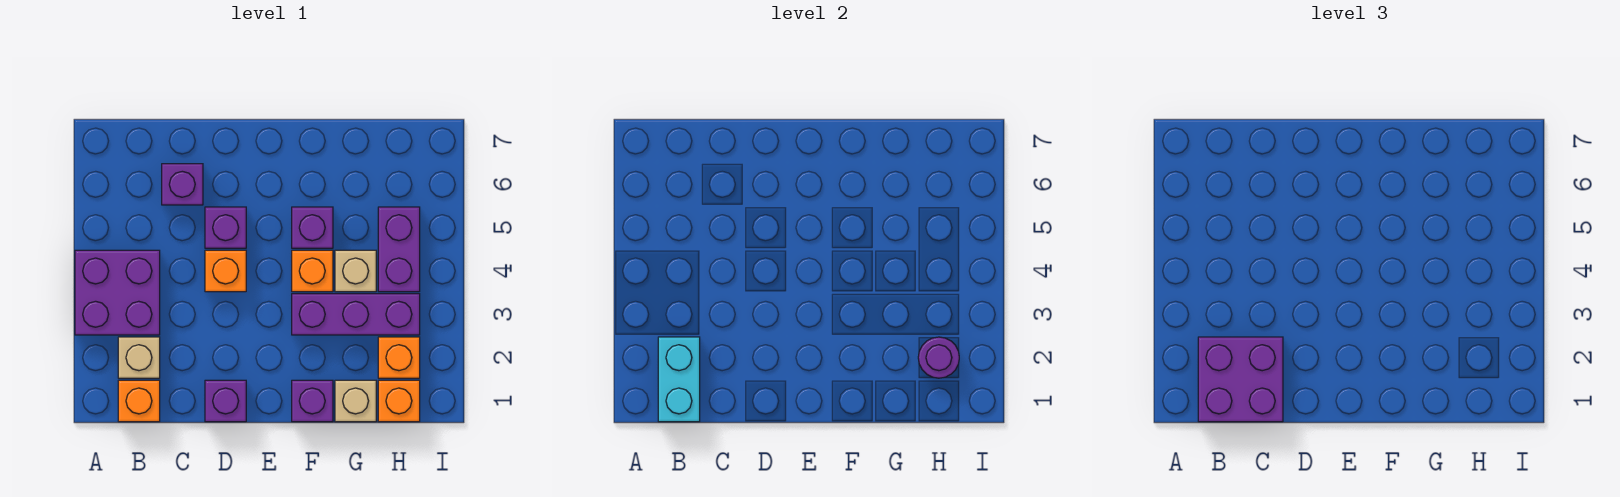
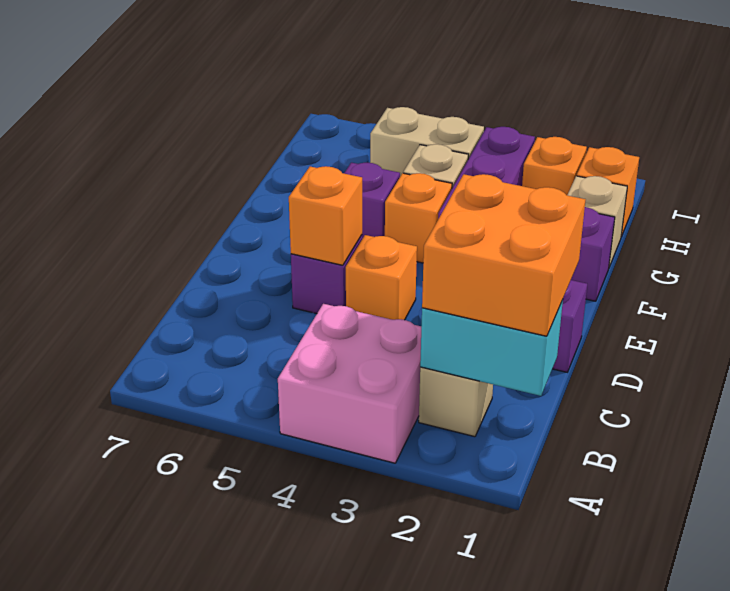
purple brick A3:B4 level 1 -> pink brick A3:B4 level 1
orange brick B1 level 1 -> orange brick D5 level 2
purple brick B1:C2 level 3 -> orange brick B1:C2 level 3
purple brick C6 level 1 -> none
purple round brick H2 level 2 -> none
purple brick H4:H5 level 1 -> tan brick H4:H5 level 1

